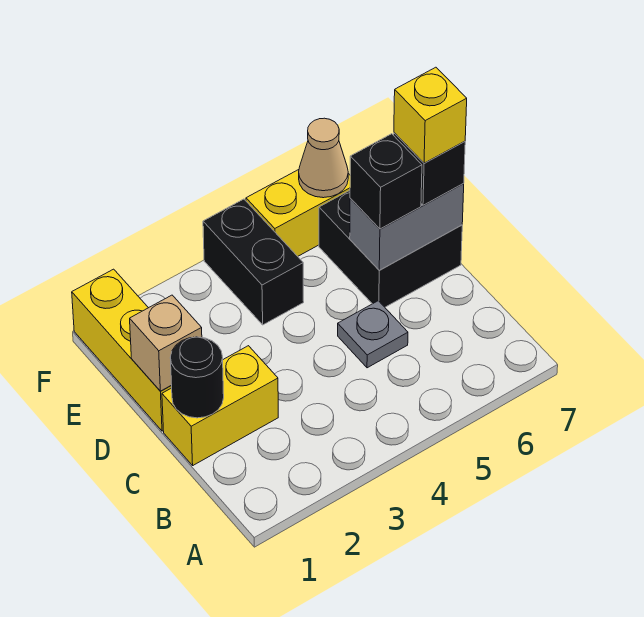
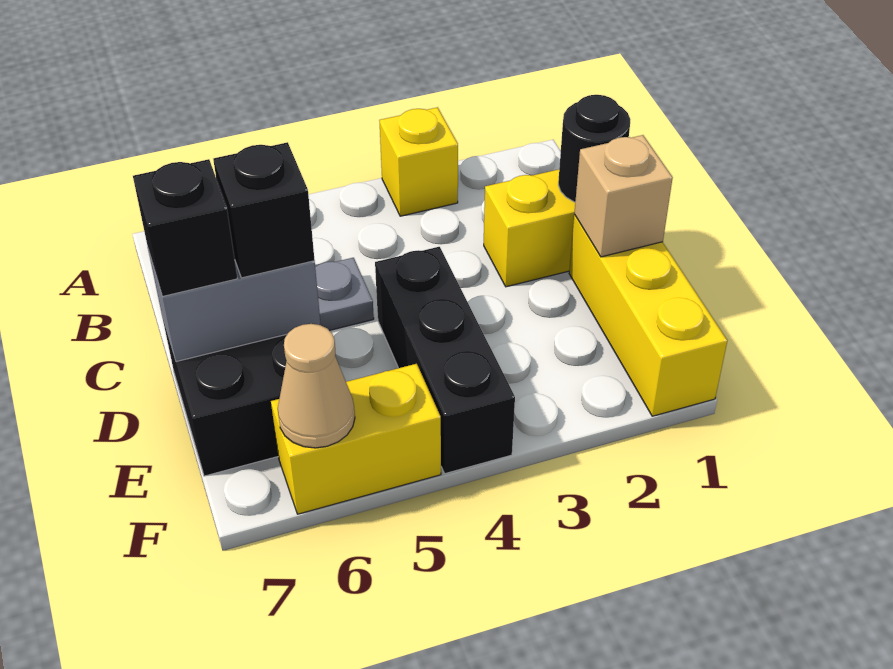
yellow brick D7 level 4 -> yellow brick A3 level 1
black brick E4:F4 level 1 -> black brick D4:F4 level 1

